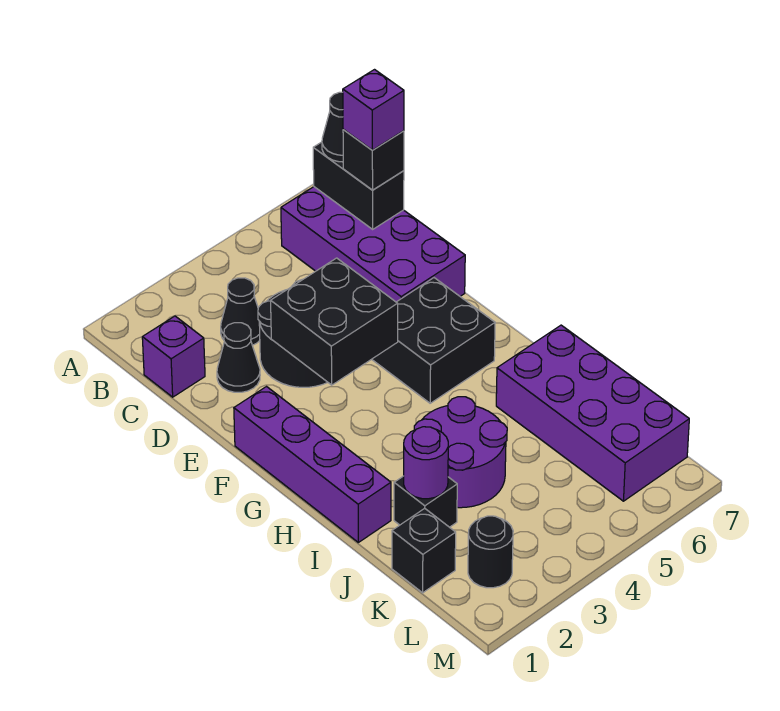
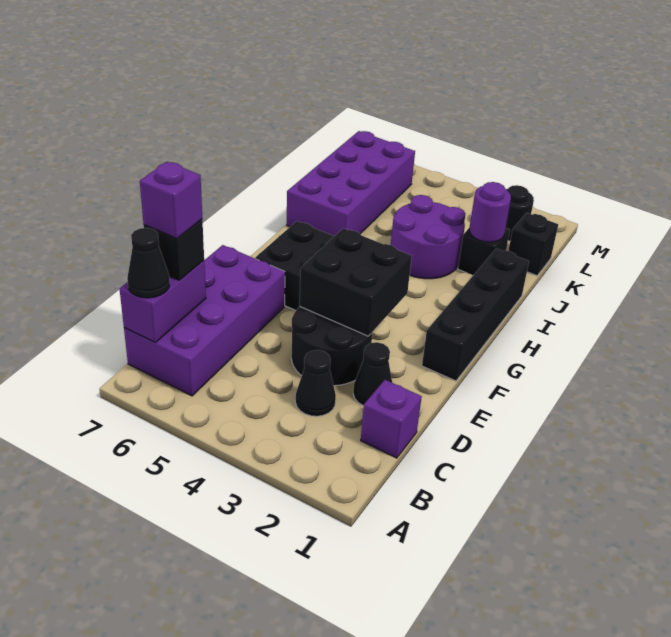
black brick B7:C7 level 2 -> purple brick B7:C7 level 2
purple brick F1:I1 level 1 -> black brick F1:I1 level 1

